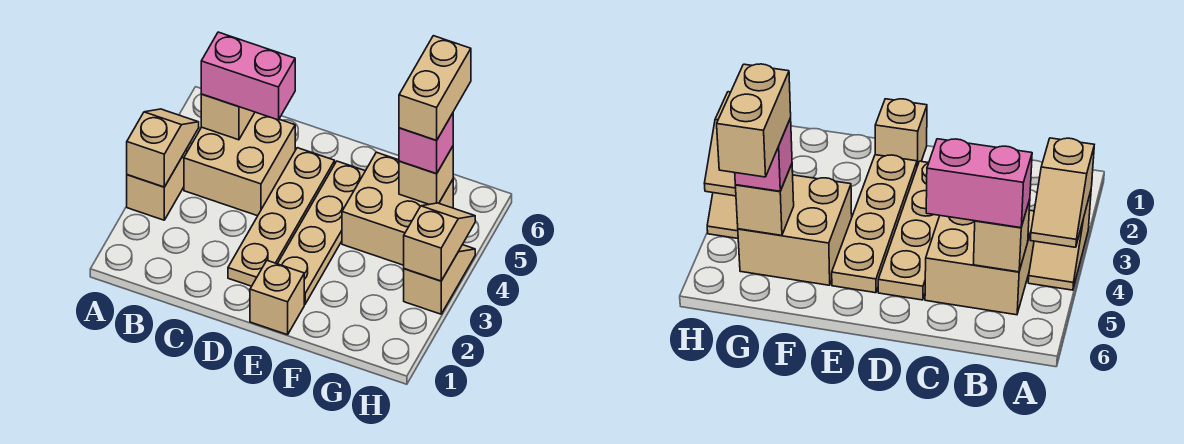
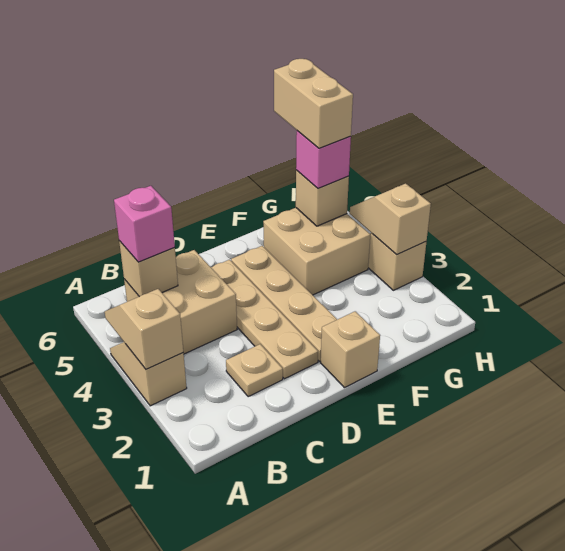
pink brick B5:C5 level 3 -> pink brick B5 level 3
none -> tan plate C2 level 1

